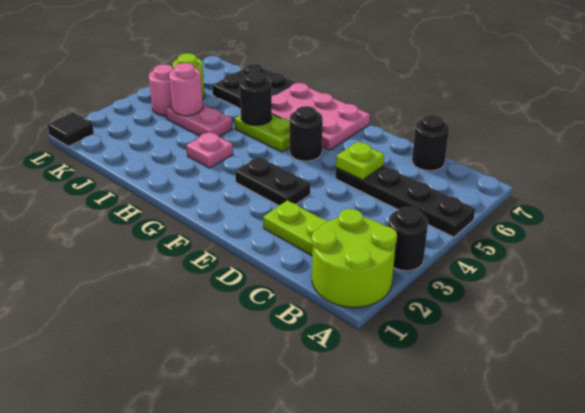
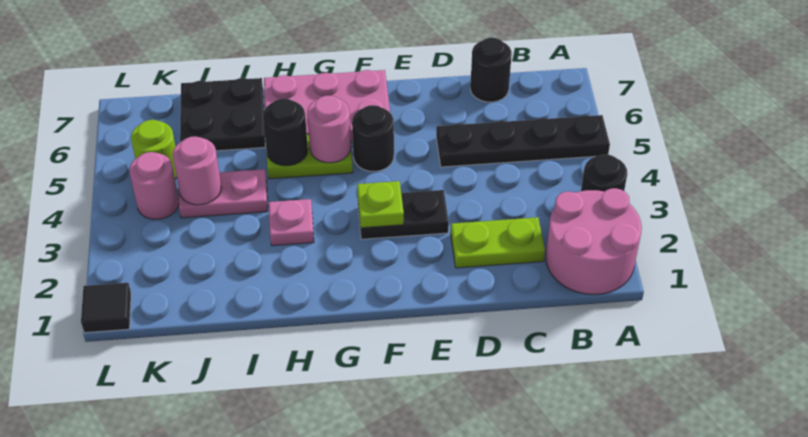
lime round brick A1:B2 level 1 -> pink round brick A1:B2 level 1
lime plate D5 level 2 -> lime plate F3 level 2
none -> pink round brick G5 level 2

